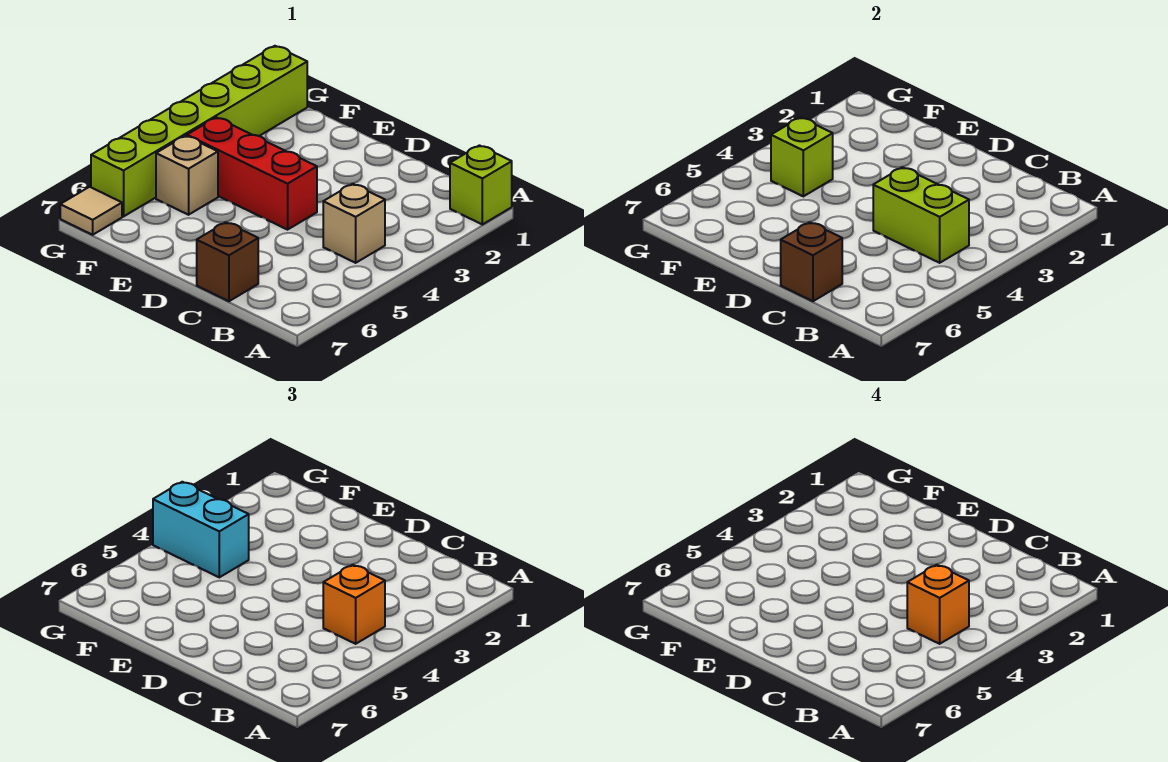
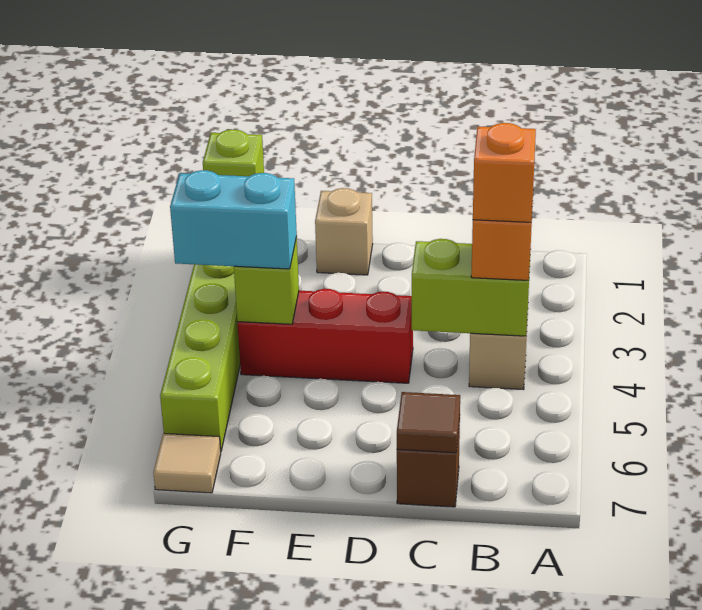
lime brick A1 level 1 -> lime brick G1 level 2
brown brick C7 level 2 -> brown tile C7 level 2
tan brick F5 level 1 -> tan brick E1 level 1

